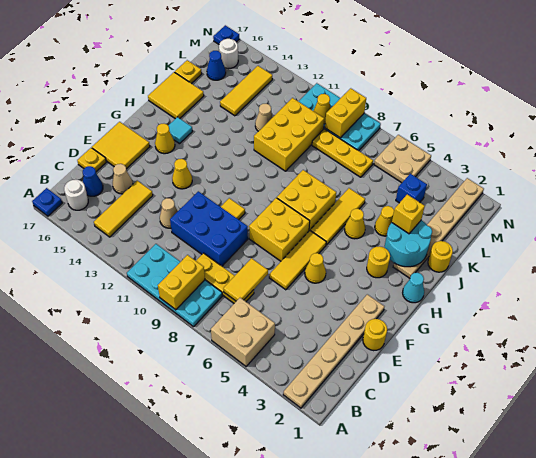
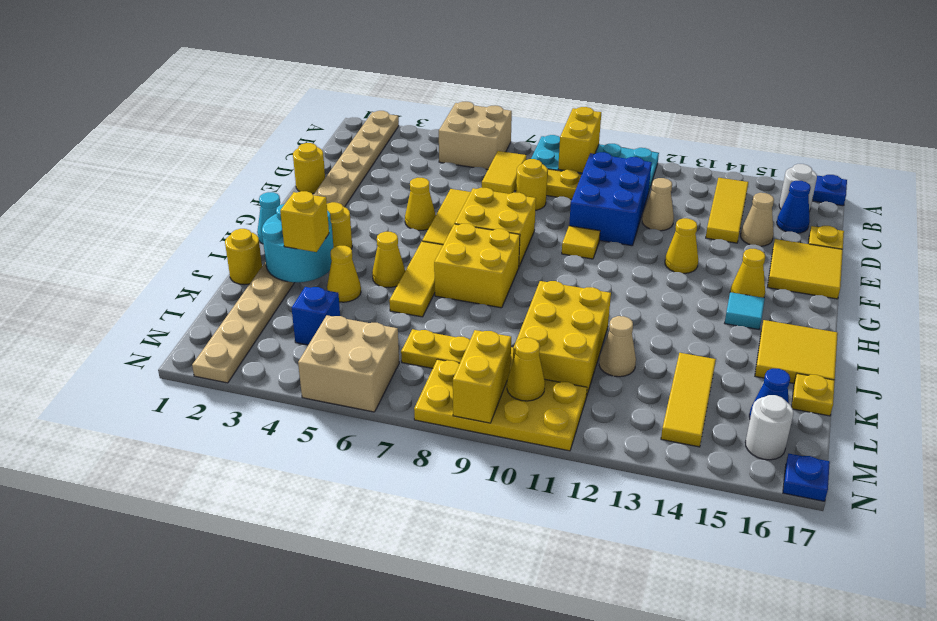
none -> yellow round brick D8 level 1
blue brick D9:E11 level 1 -> blue brick C10:E11 level 1
tan plate M5:N6 level 1 -> tan brick M5:N6 level 1
cyan plate M8:N11 level 1 -> yellow plate M8:N11 level 1

